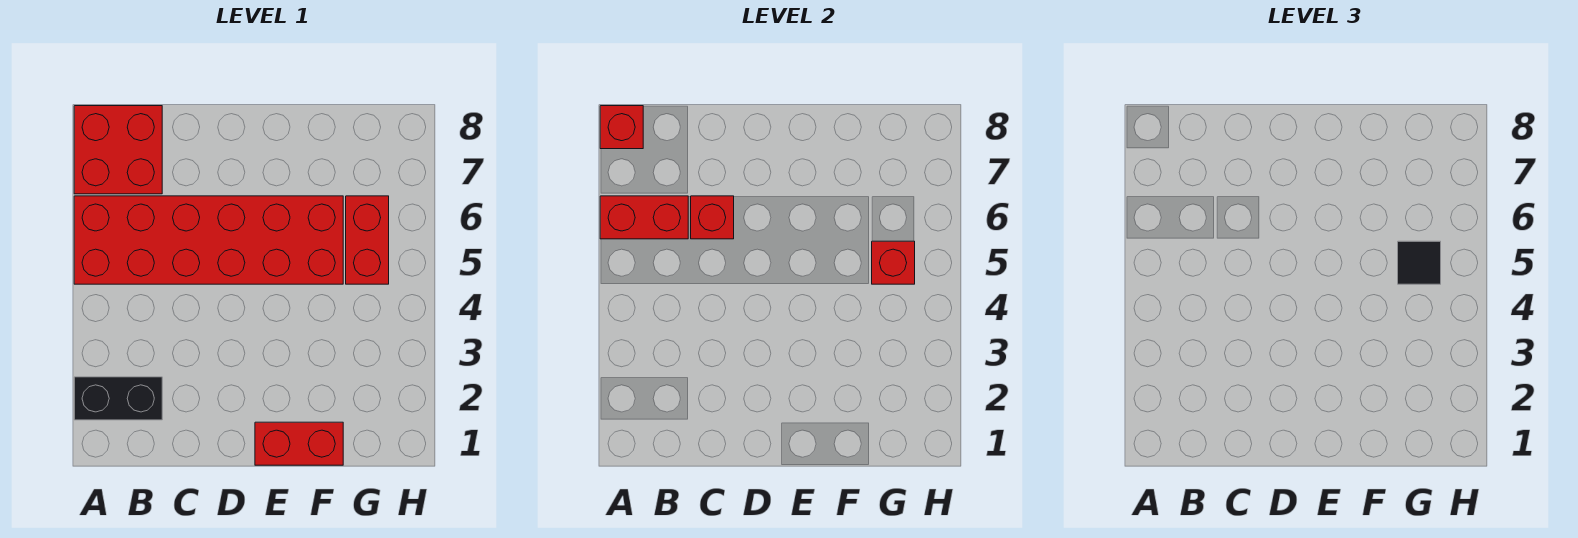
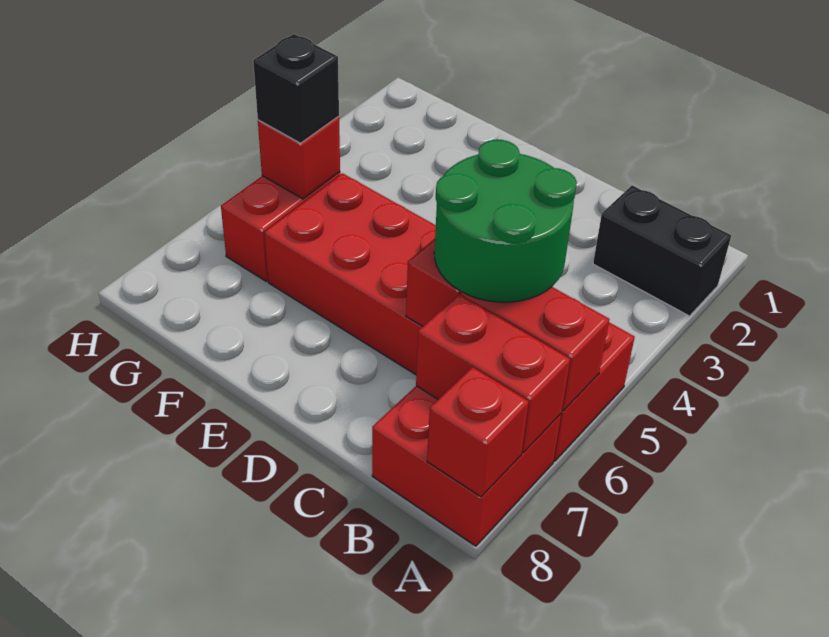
none -> green round brick B5:C6 level 3
red brick E1:F1 level 1 -> red brick A7:B7 level 2
black tile G5 level 3 -> black brick G5 level 3

